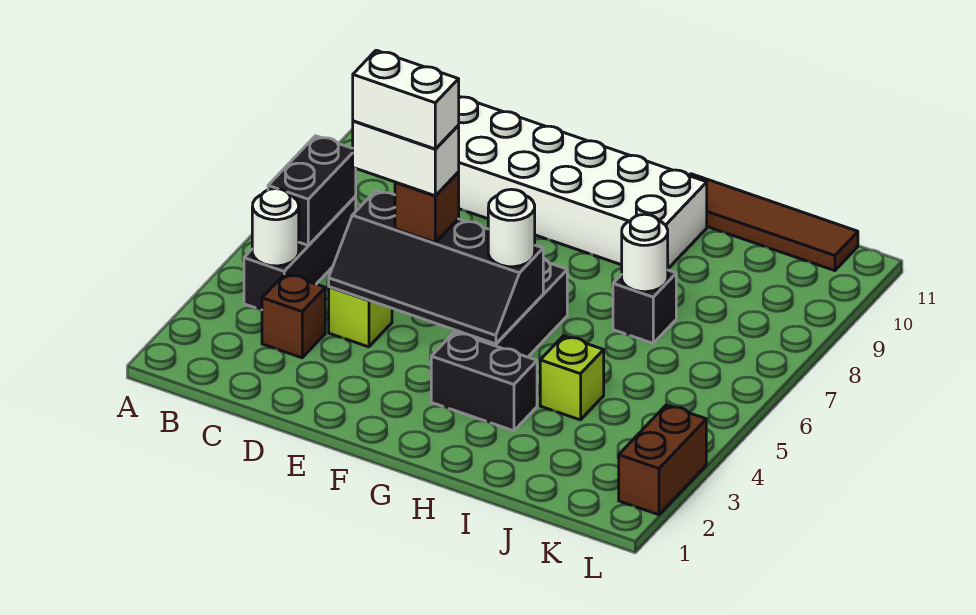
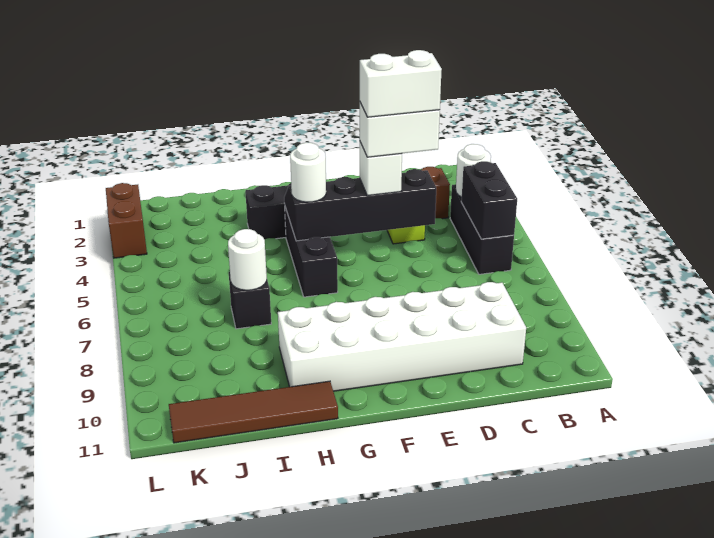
brown brick E5 level 3 -> white brick E5 level 3
lime brick I4 level 1 -> none

